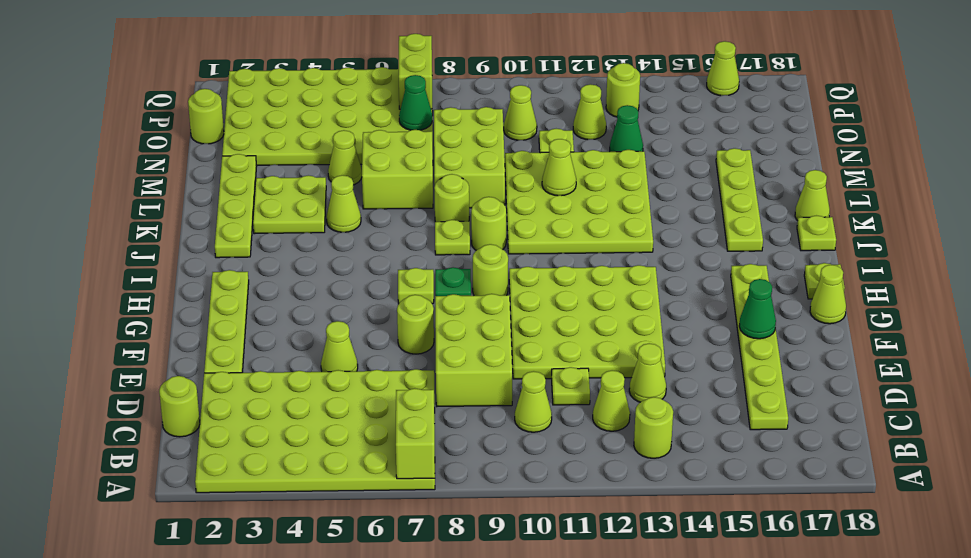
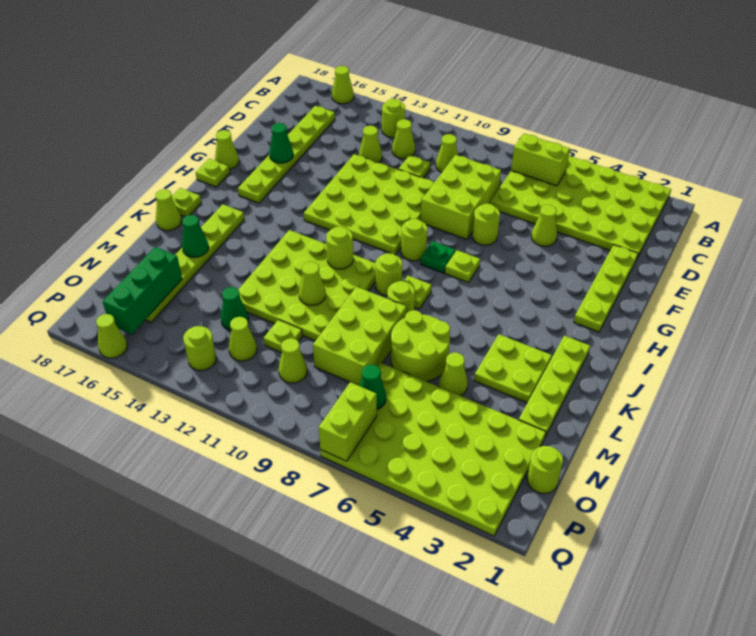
lime brick A7:B7 level 2 -> lime brick B6:B7 level 2
lime round brick C1 level 1 -> lime round brick J11 level 2
lime plate J16:M16 level 1 -> lime plate J16:O16 level 1
lime cone K5 level 1 -> lime cone A16 level 1
lime brick L6:M7 level 1 -> lime round brick L6:M7 level 1
none -> green cone L16 level 2
none -> green brick N16:P16 level 2

